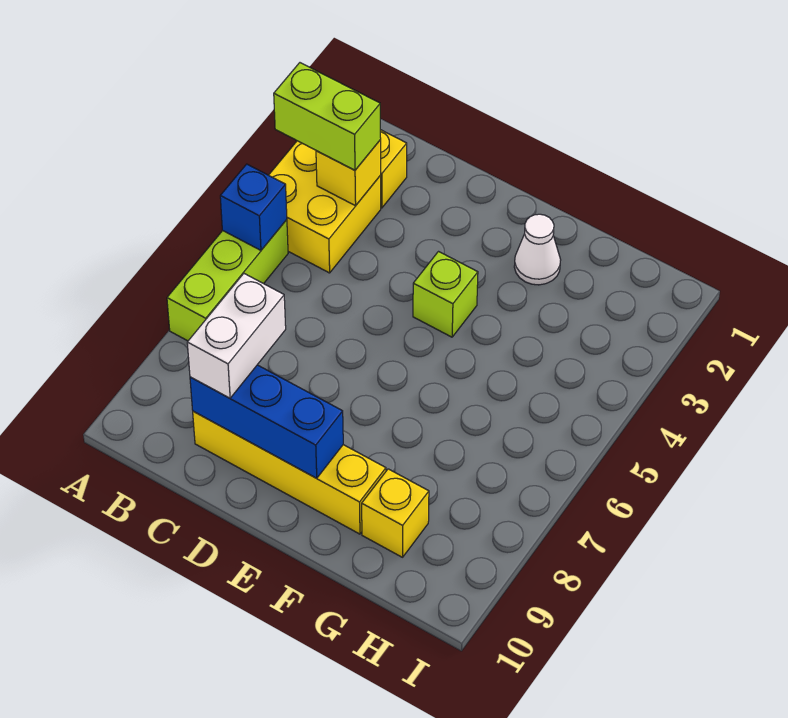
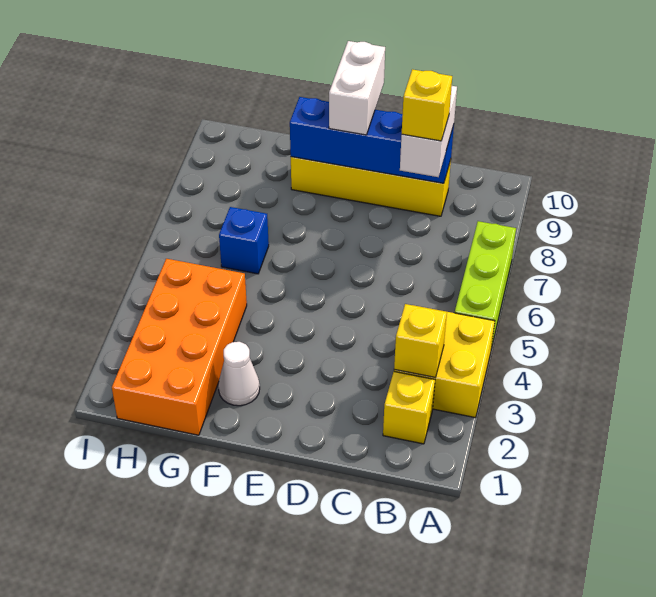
lime brick A3:B3 level 3 -> none
blue brick A5 level 2 -> blue brick G6 level 1
blue brick C9:E9 level 2 -> blue brick C9:F9 level 2
lime brick E4 level 1 -> none
none -> white brick E9:E10 level 3
none -> orange brick G1:H4 level 1
yellow brick G9 level 1 -> yellow brick C8 level 4

